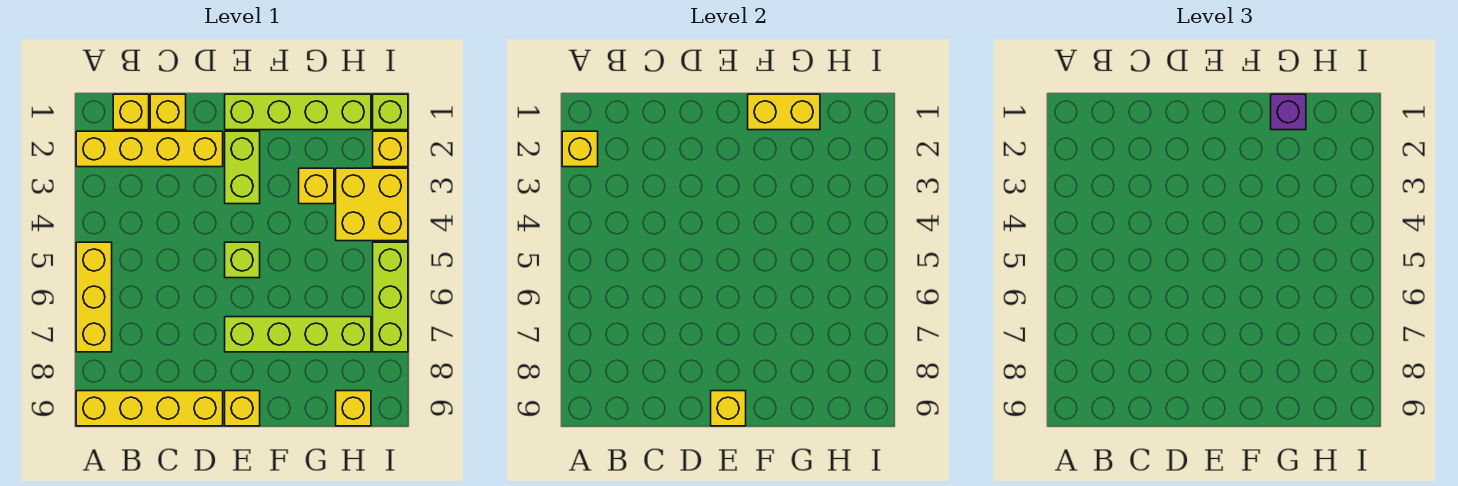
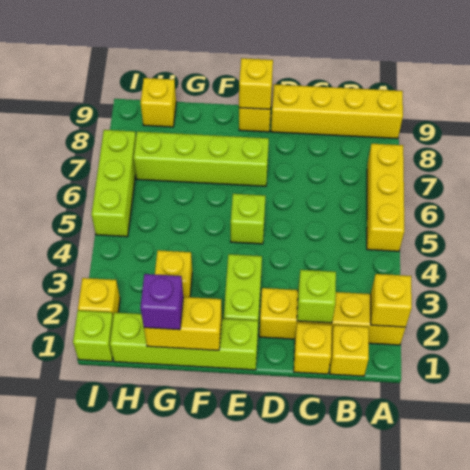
none -> lime brick C2 level 2
yellow brick H3:I4 level 1 -> none

